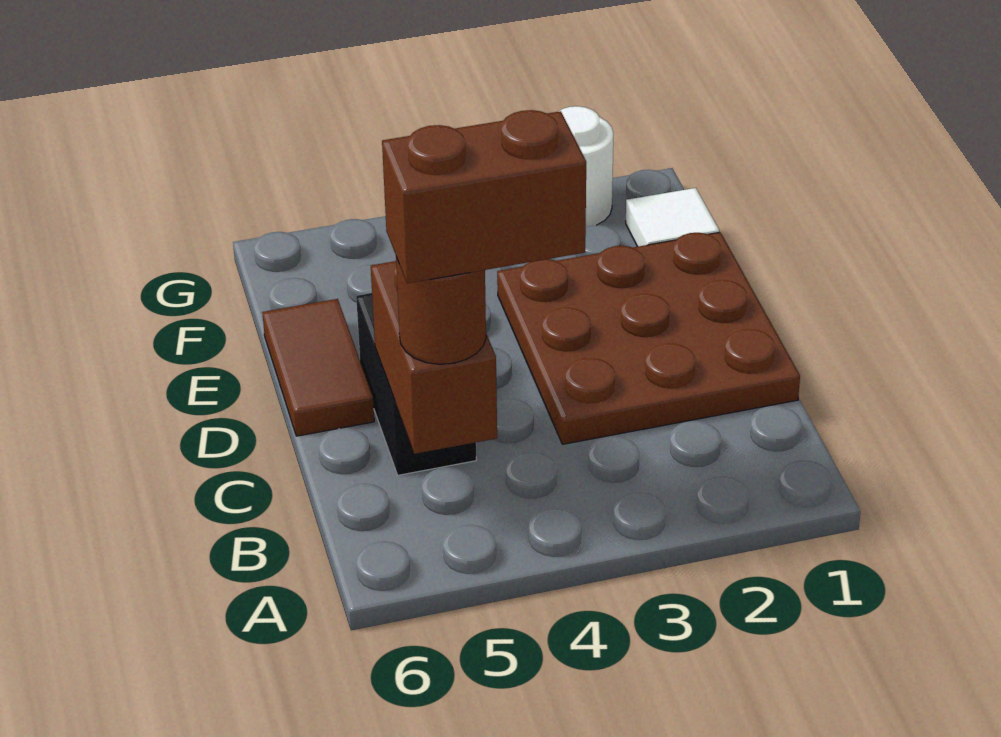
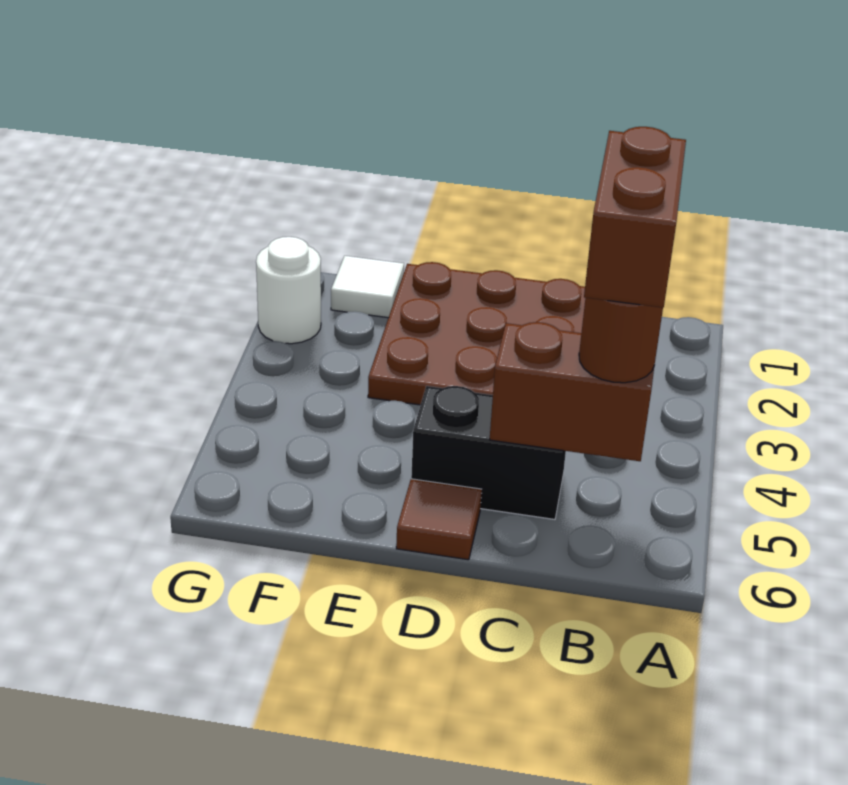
brown tile D6:E6 level 1 -> brown tile D6 level 1

